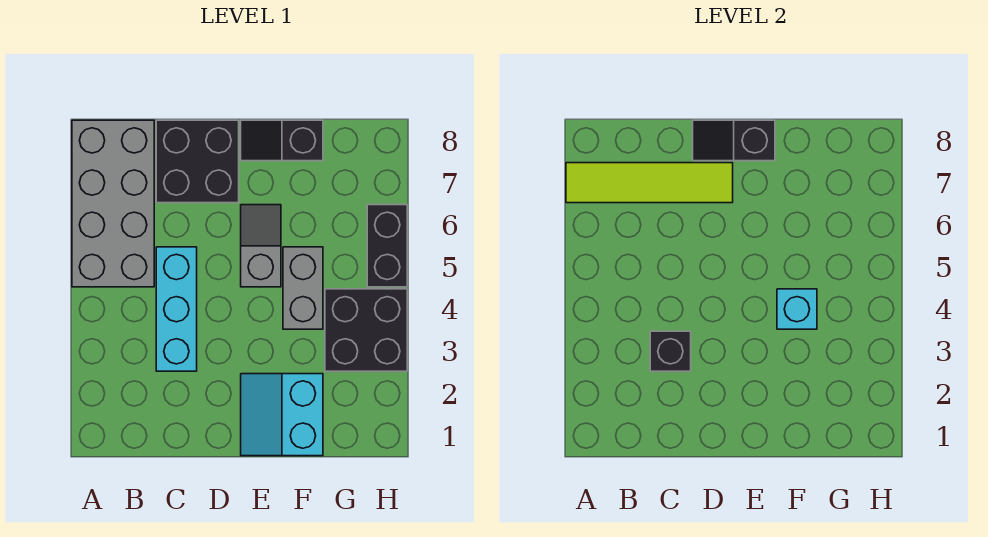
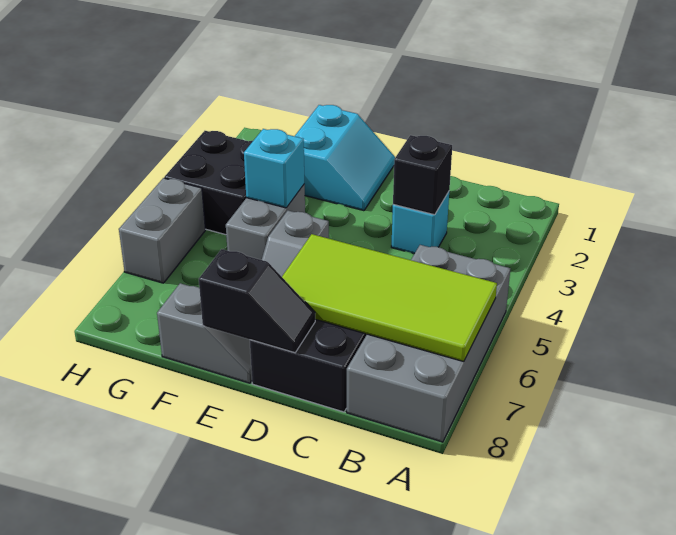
lime tile A7:D7 level 2 -> lime tile A6:D7 level 2
cyan brick C3:C5 level 1 -> cyan brick C3 level 1
black slope E8:F8 level 1 top F -> grey slope E8:F8 level 1 top F
black brick H5:H6 level 1 -> grey brick H5:H6 level 1

